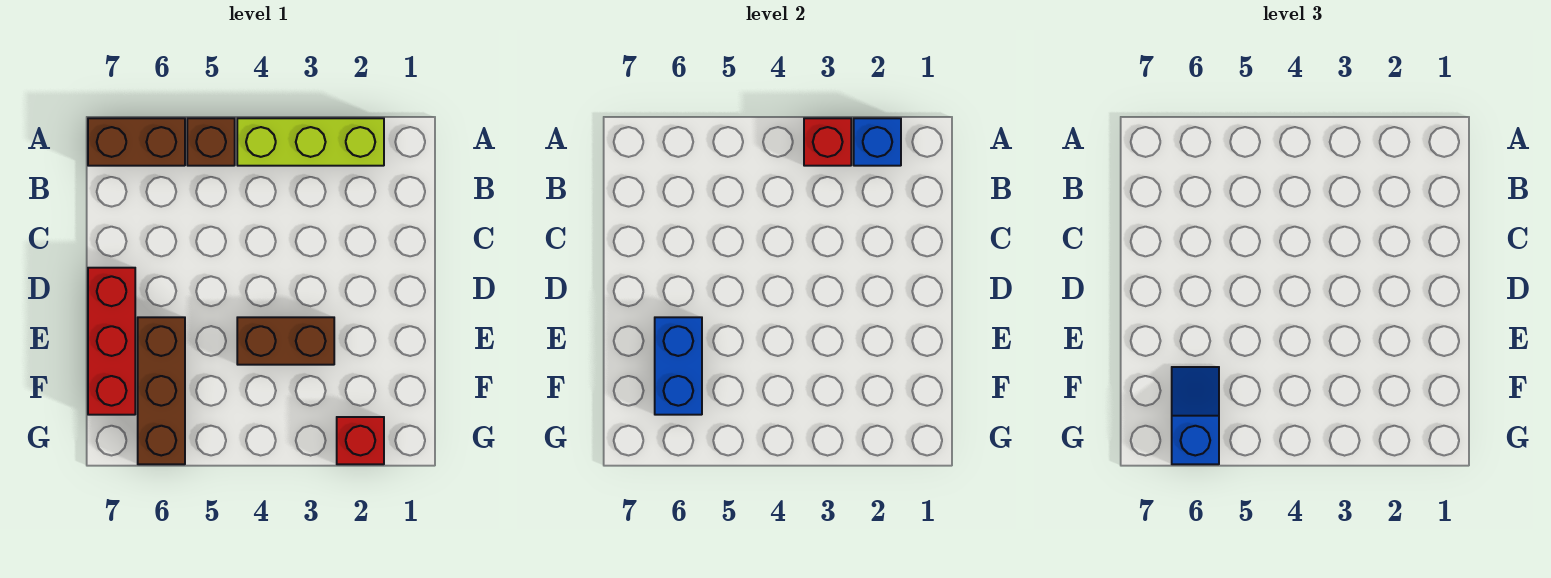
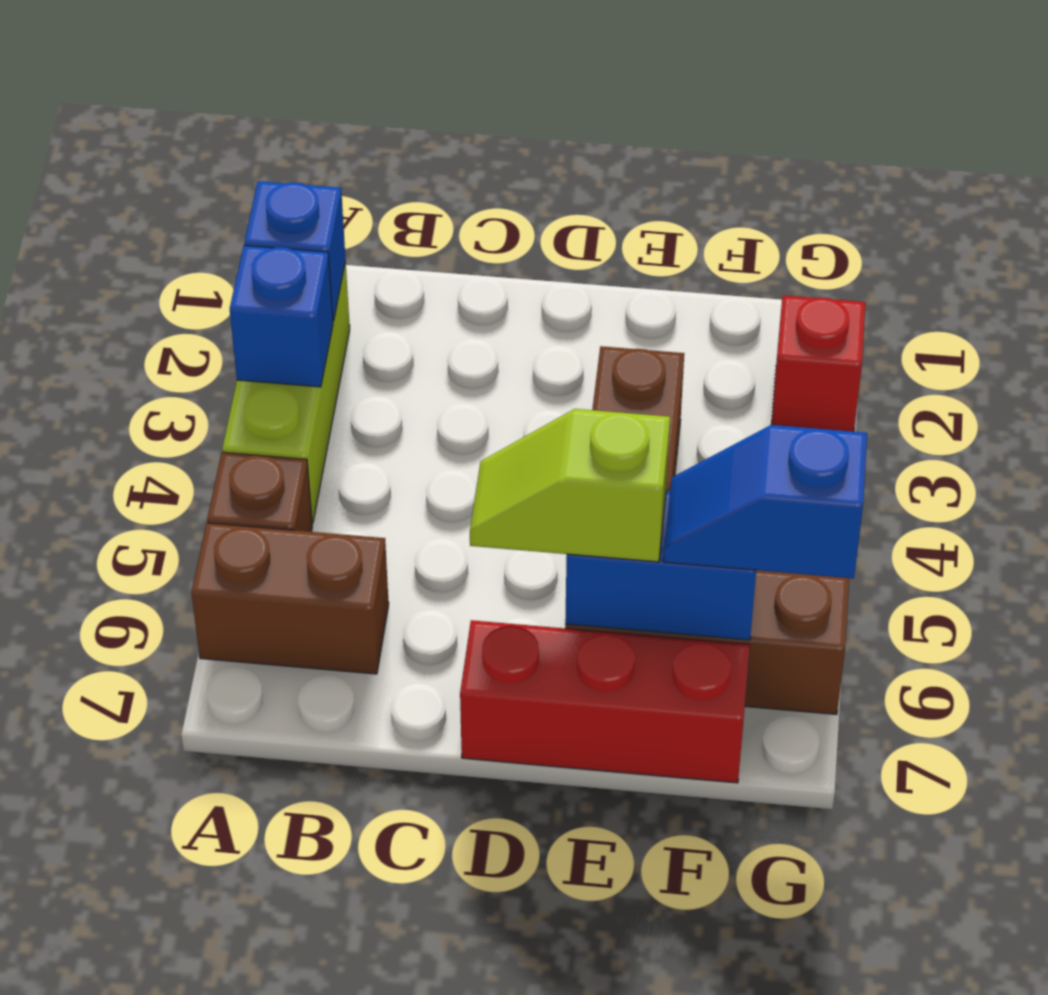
red brick A3 level 2 -> blue brick A3 level 2
brown brick A6:A7 level 1 -> brown brick A6:B6 level 1
none -> lime slope D6:E6 level 3 top E

